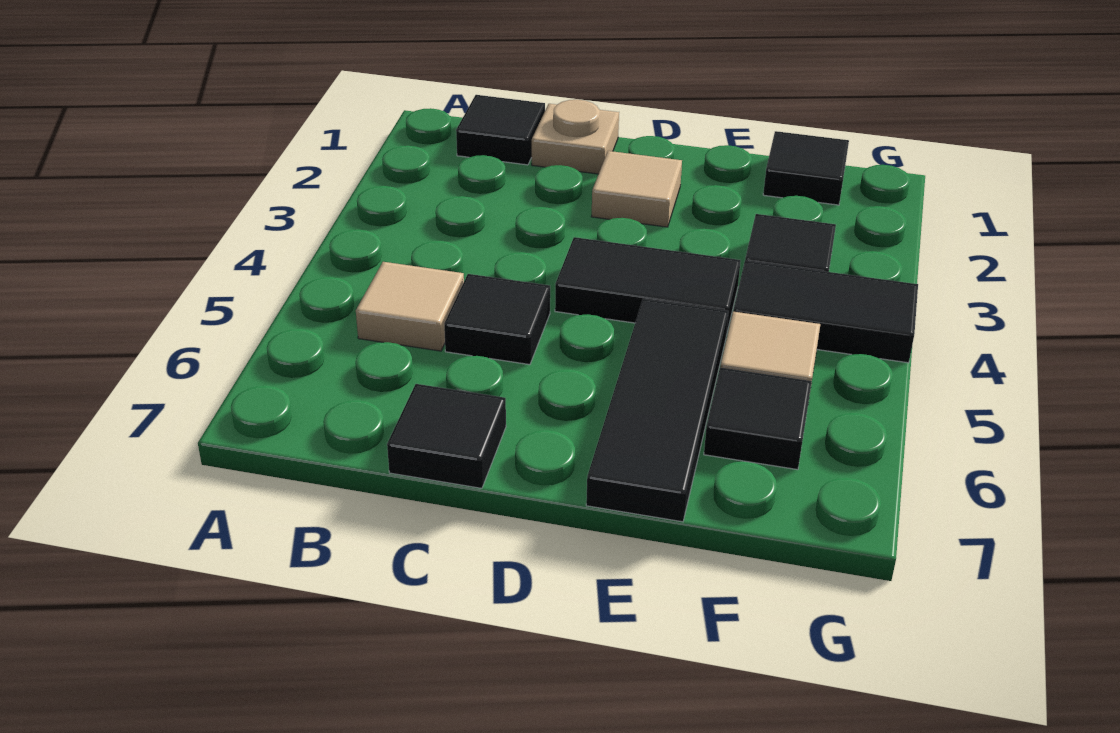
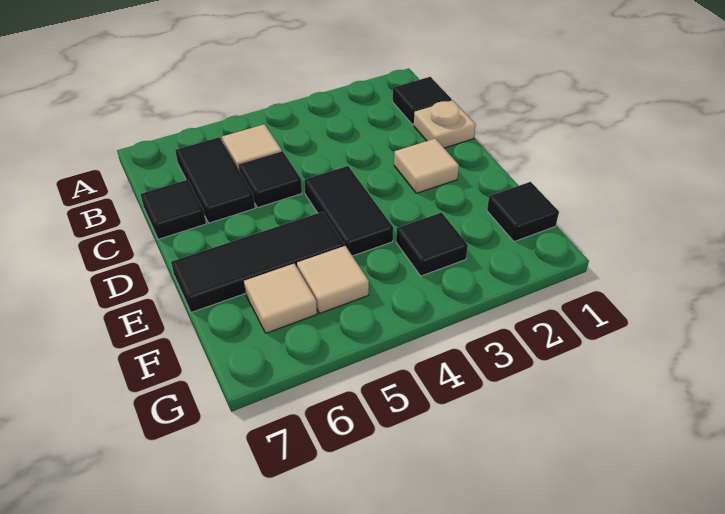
black tile F4:G4 level 1 -> black tile B6:C6 level 1
black tile F6 level 1 -> tan tile F6 level 1

